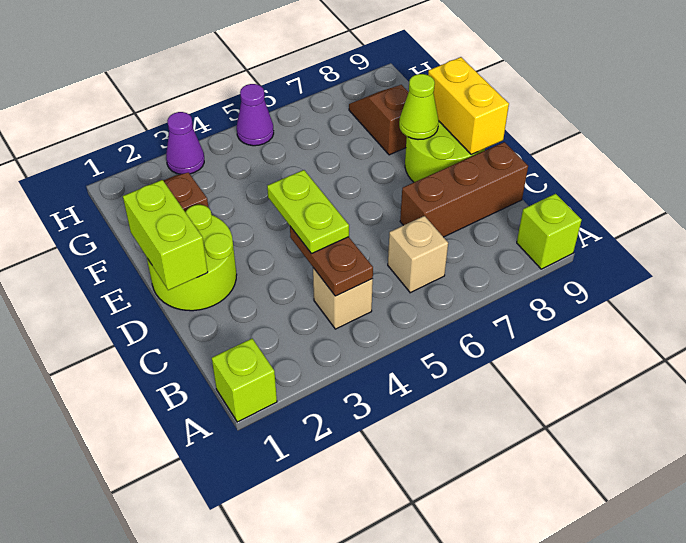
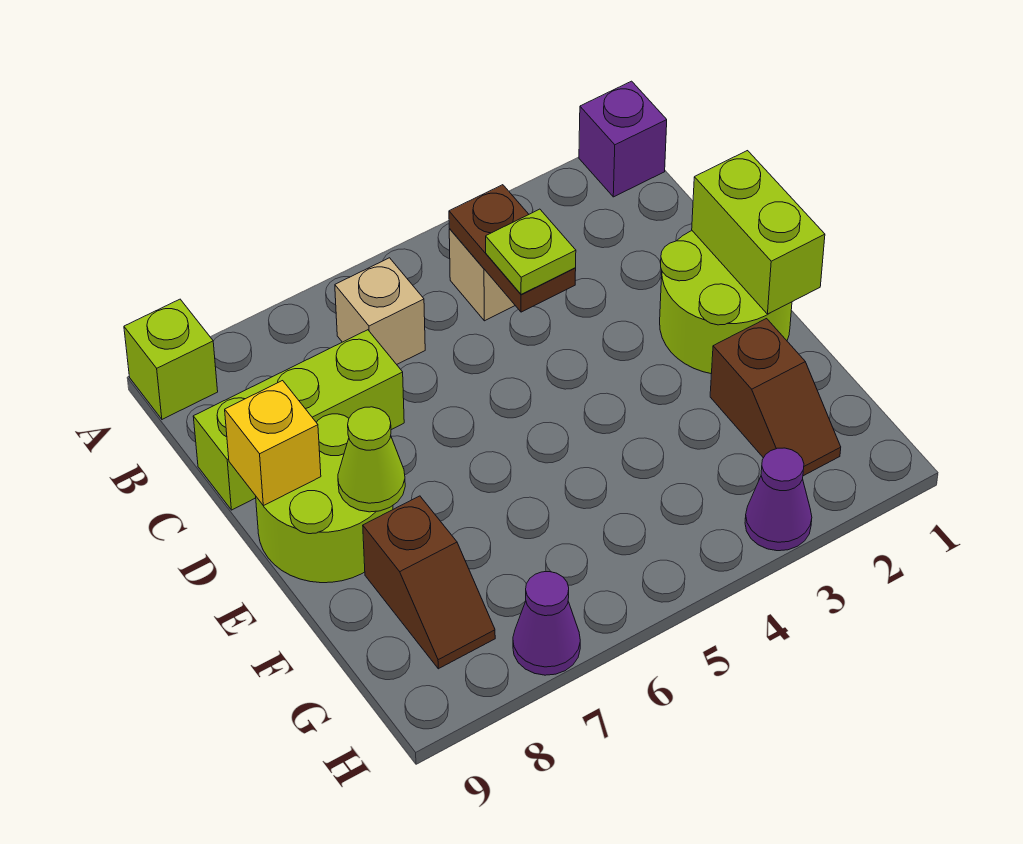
lime brick A1 level 1 -> purple brick A1 level 1
lime plate C4:D4 level 3 -> lime plate C4 level 3
brown brick C7:C9 level 1 -> lime brick C7:C9 level 1
yellow brick D9:E9 level 2 -> yellow brick D9 level 2
purple cone H5 level 1 -> purple cone H7 level 1

